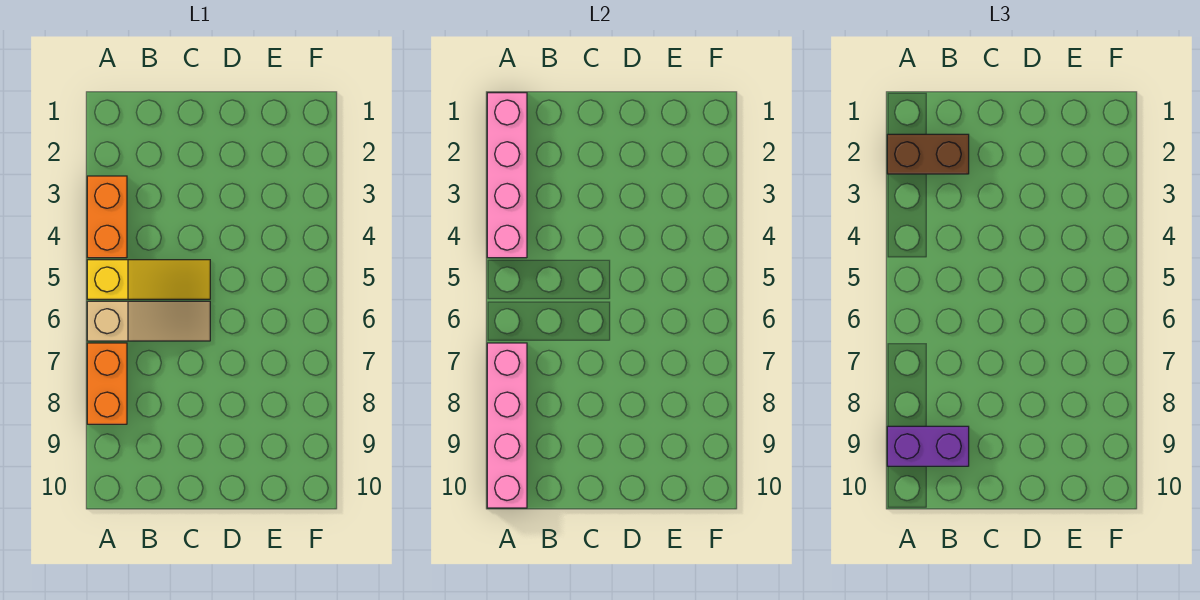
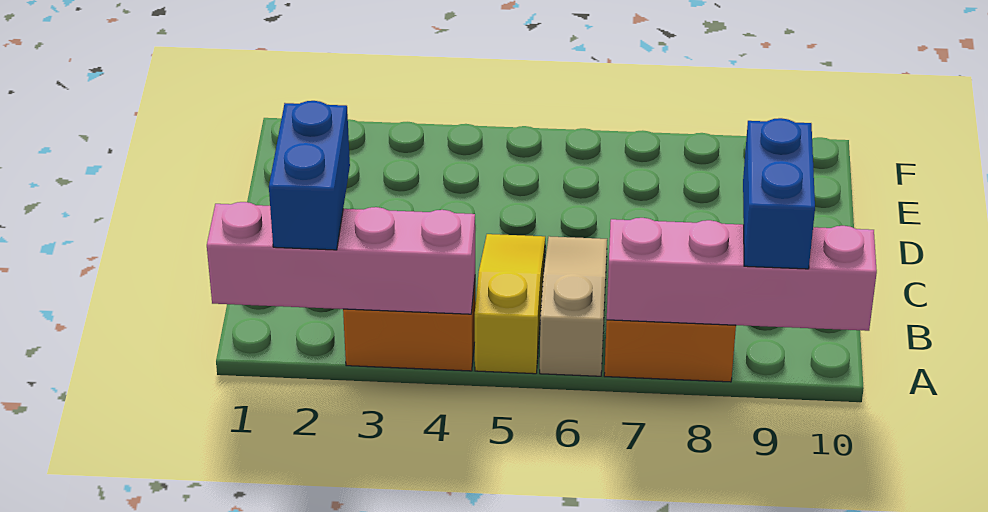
brown brick A2:B2 level 3 -> blue brick A2:B2 level 3
purple brick A9:B9 level 3 -> blue brick A9:B9 level 3

